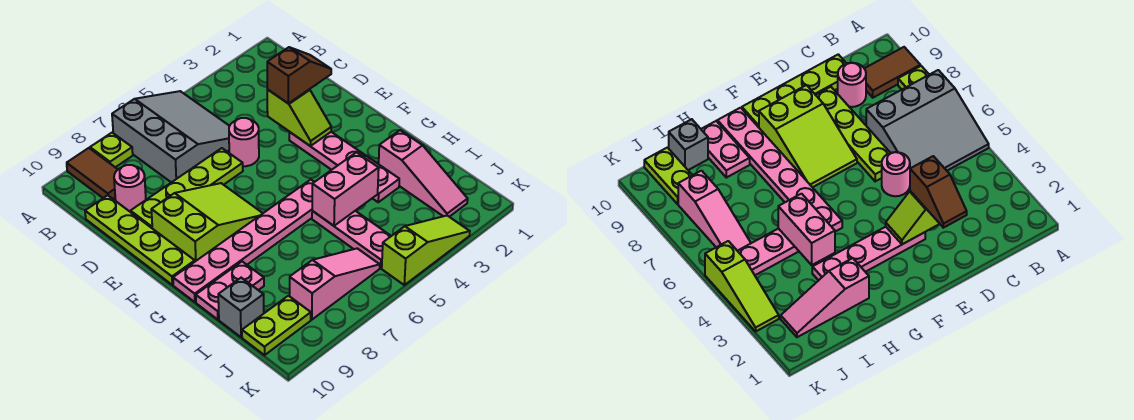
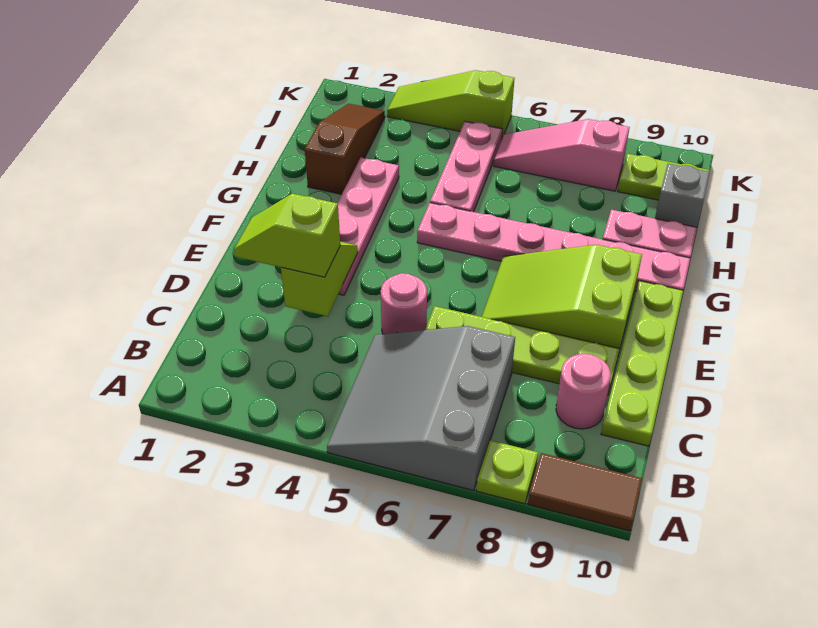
brown tile A9:B9 level 1 -> brown tile A9:A10 level 1
brown slope D2:D3 level 3 top 3 -> lime slope D2:D3 level 3 top 3
pink slope H2:J2 level 1 top H -> brown slope H2:J2 level 1 top H
pink brick H4:H5 level 2 -> none

